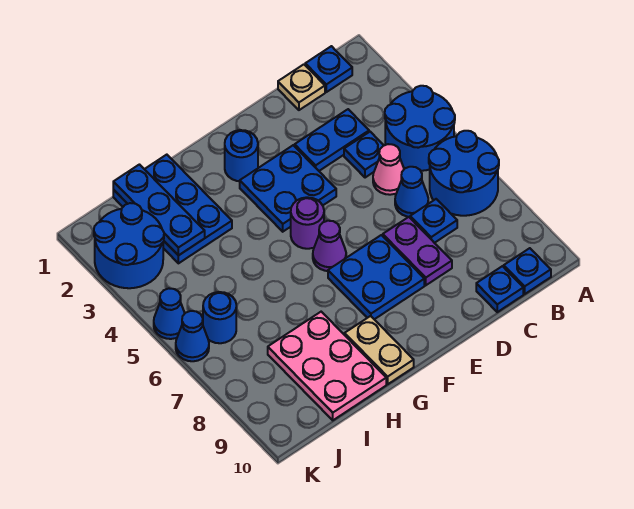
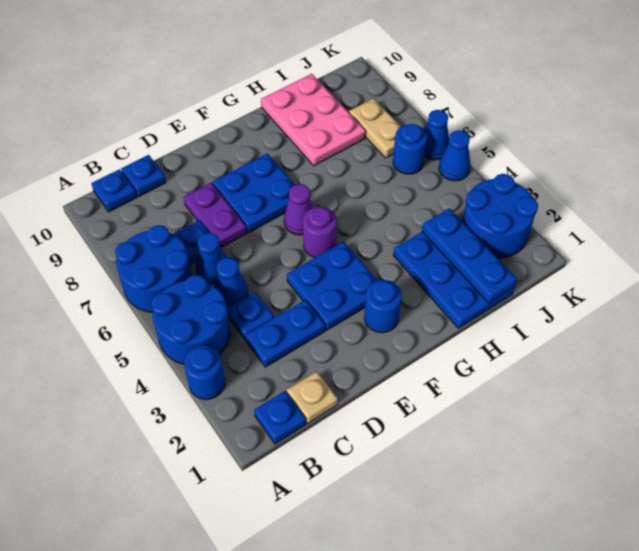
none -> blue round brick A3 level 1
pink cone C5 level 1 -> blue cone C5 level 1
tan plate G9:G10 level 1 -> tan plate J7:J8 level 1

